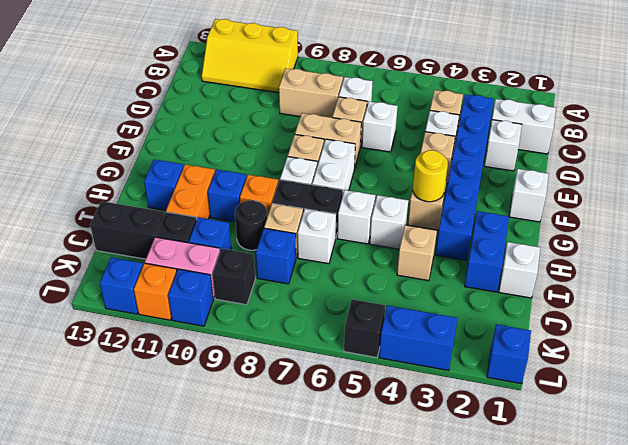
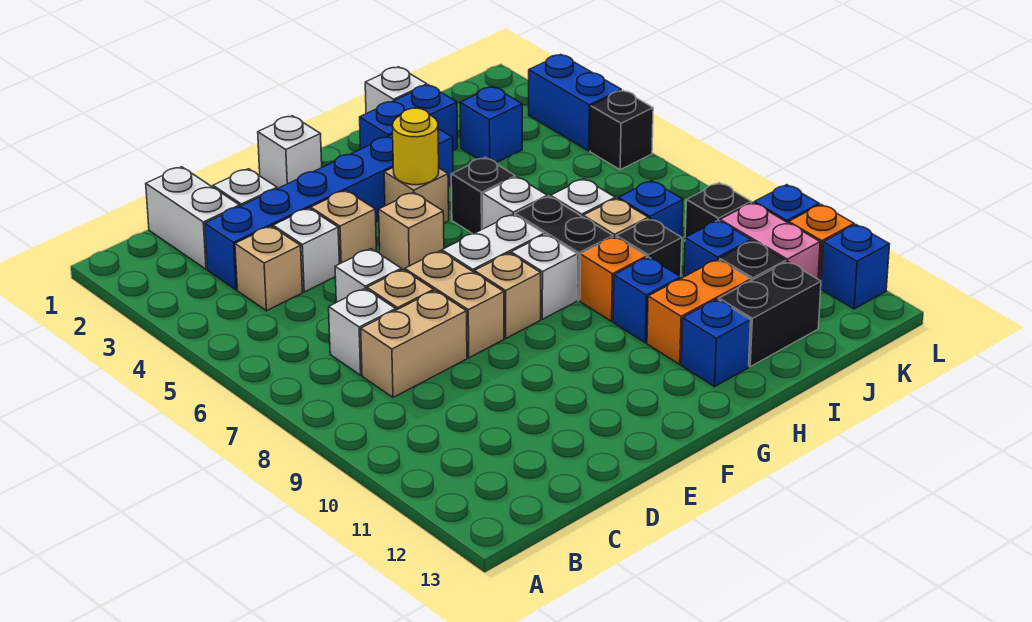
yellow slope A10:B12 level 1 top A -> none
tan brick C8:C9 level 1 -> tan brick C8:D8 level 1
white brick H5 level 1 -> black brick H5 level 1
tan brick I4 level 1 -> tan brick F5 level 1
black round brick I9 level 1 -> black brick I9 level 1
black brick J12:J13 level 1 -> black brick I12:J12 level 1
blue brick L1 level 1 -> blue brick J3 level 1

